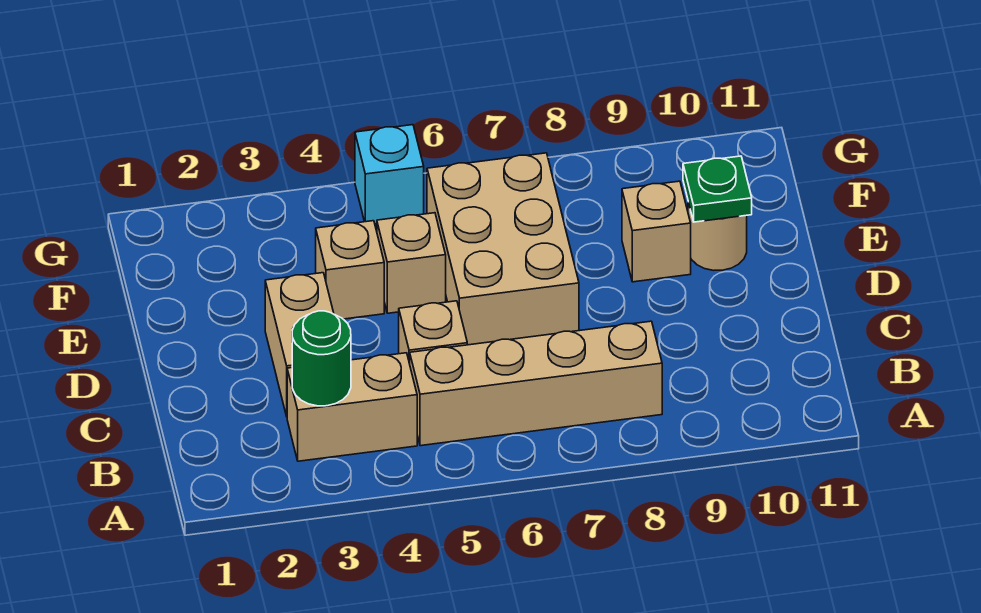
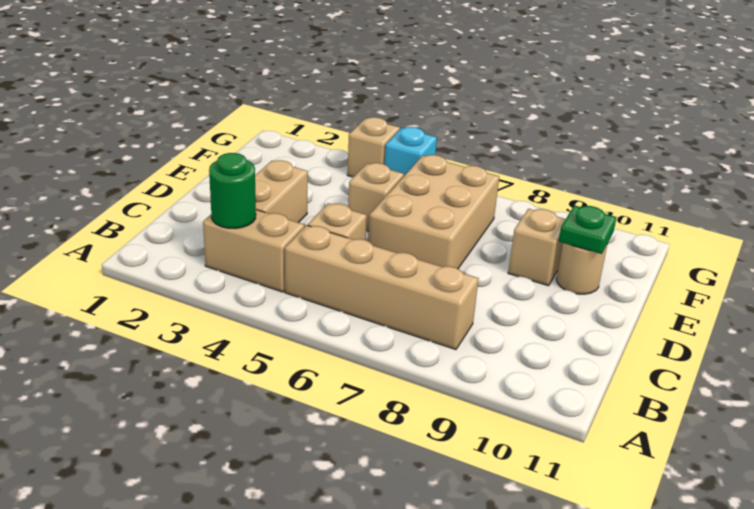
tan brick E4 level 1 -> tan brick G4 level 1

